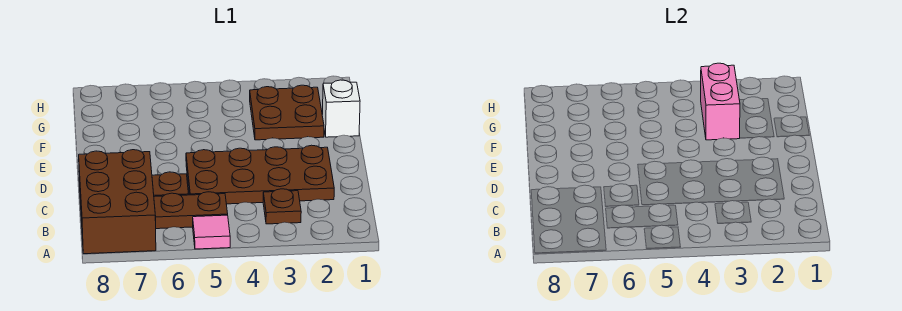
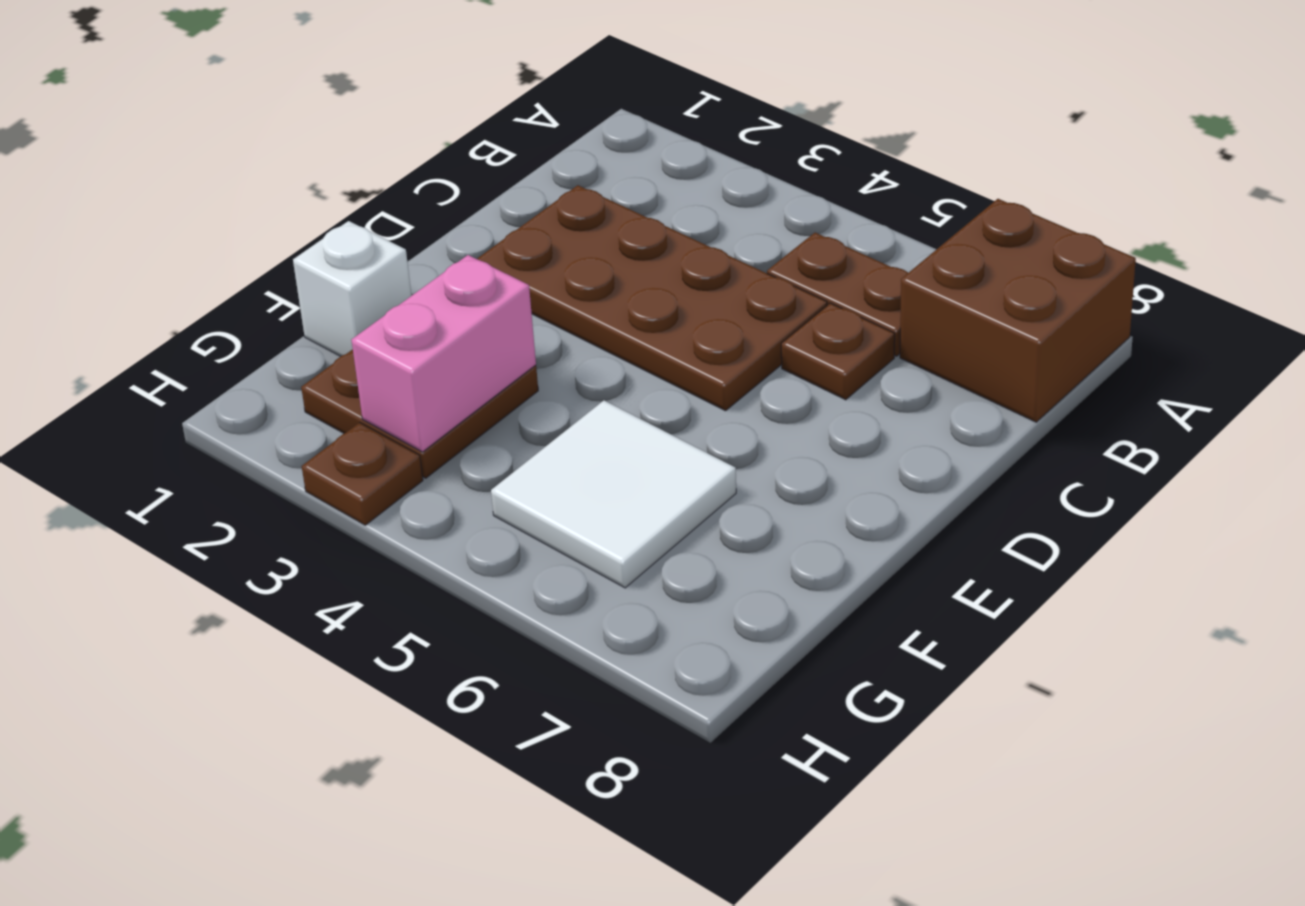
pink tile A5 level 1 -> none
brown brick A7:C8 level 1 -> brown brick A7:B8 level 1
brown plate B3 level 1 -> brown plate H3 level 1
none -> white tile F5:G6 level 1

